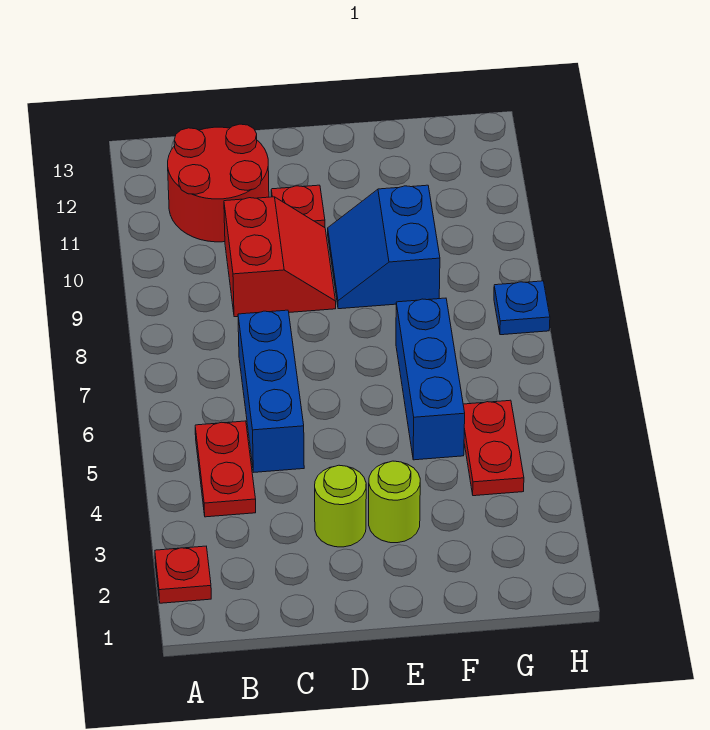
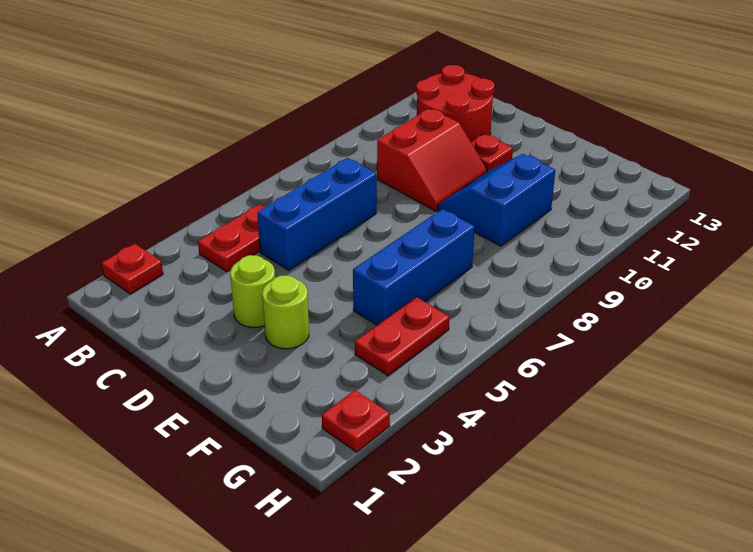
none -> red plate H2 level 1
blue plate H8 level 1 -> none

